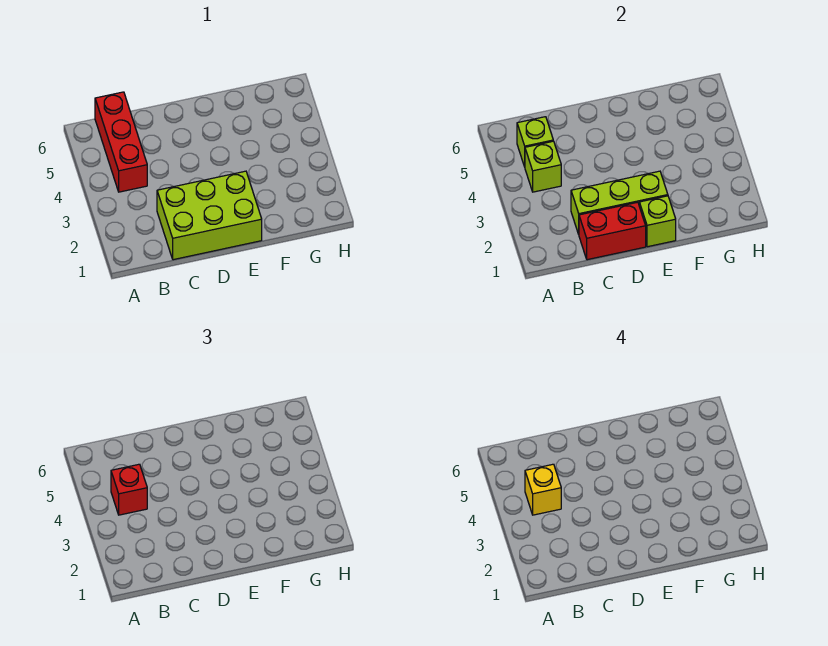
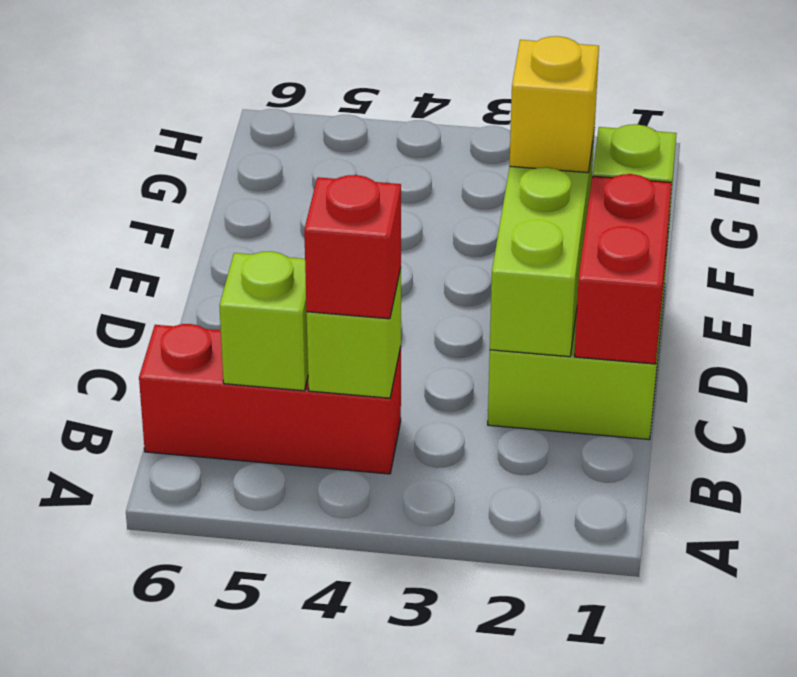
yellow brick B4 level 4 -> yellow brick E2 level 3

